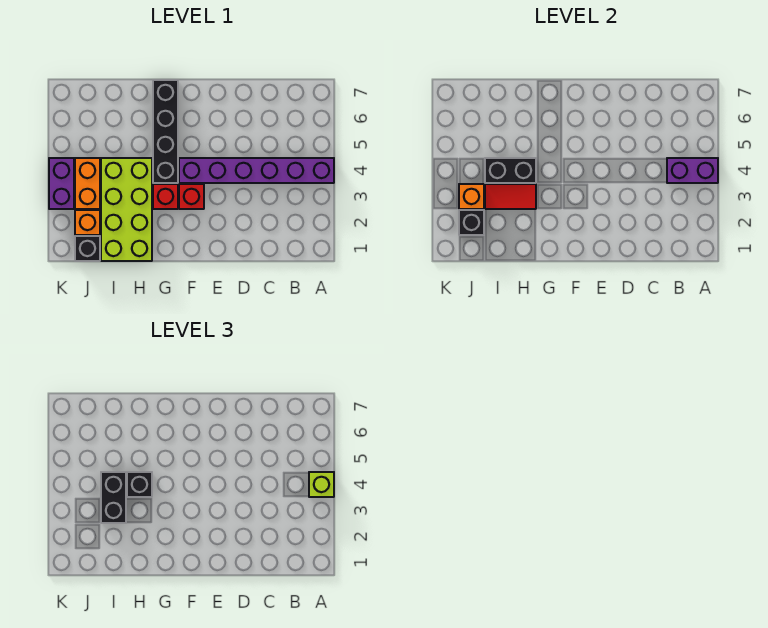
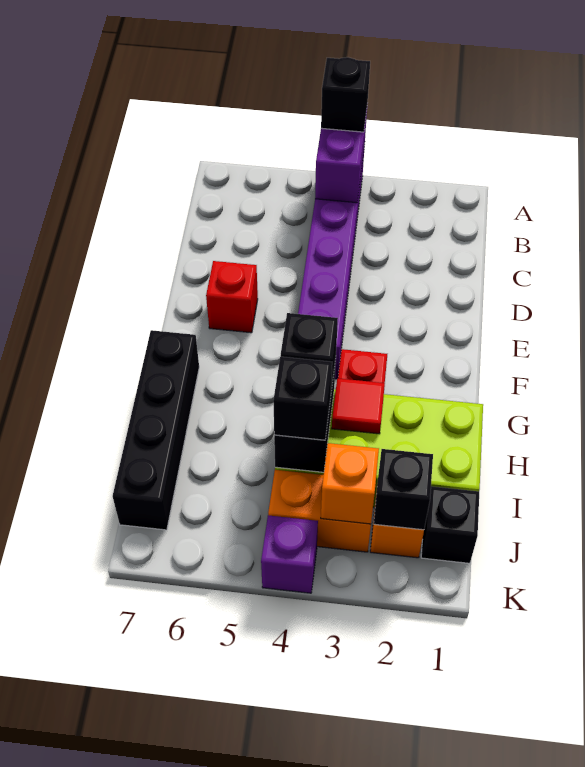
lime brick A4 level 3 -> black brick A4 level 3
red brick F3 level 1 -> red brick E6 level 1
black brick G4:G7 level 1 -> black brick G7:J7 level 1
red tile H3:I3 level 2 -> red tile H3 level 2
black brick I3:I4 level 3 -> black brick I4 level 3
purple brick K3:K4 level 1 -> purple brick K4 level 1

